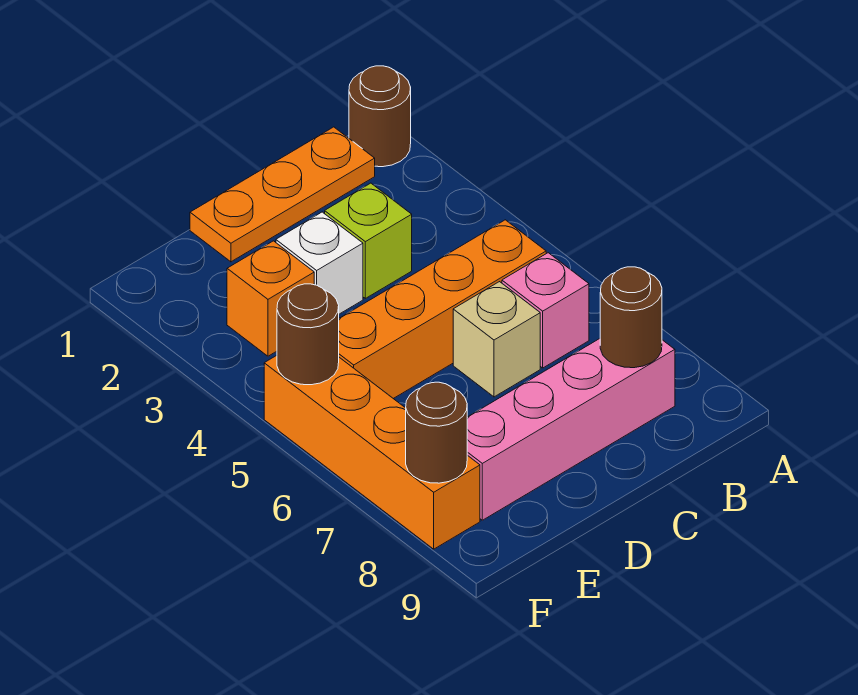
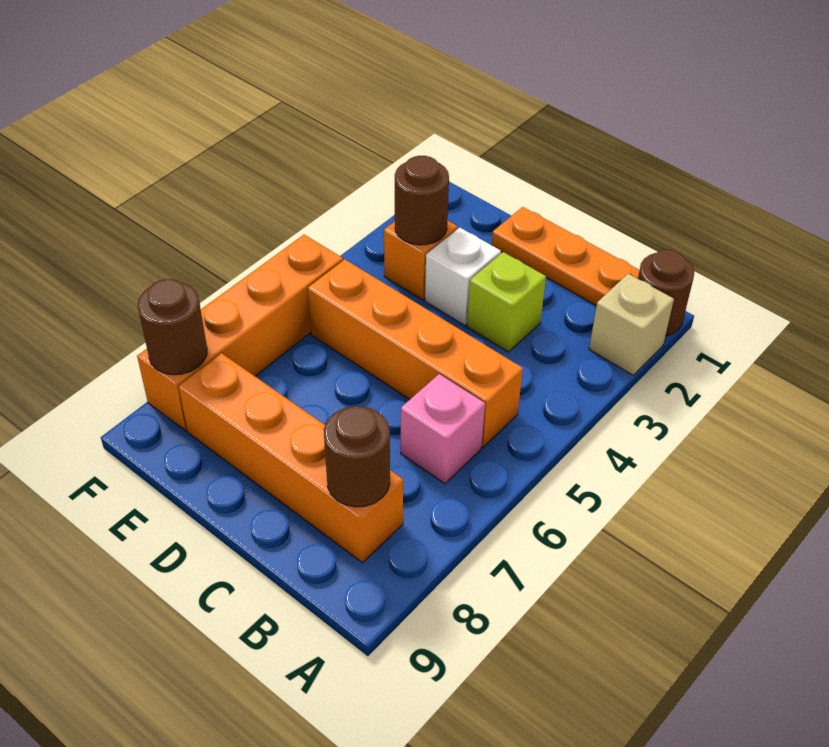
pink brick B8:E8 level 1 -> orange brick B8:E8 level 1
tan brick C6 level 1 -> tan brick A2 level 1
brown round brick F5 level 2 -> brown round brick E3 level 2

